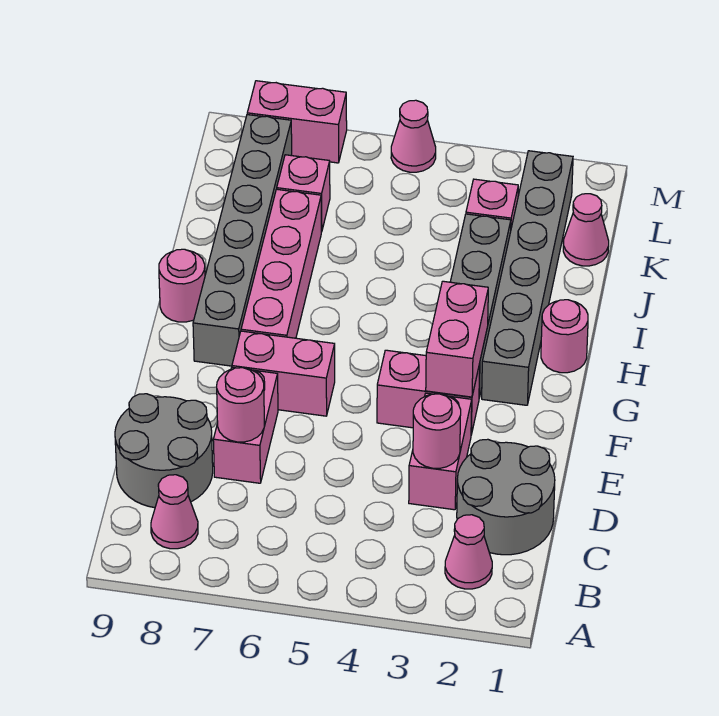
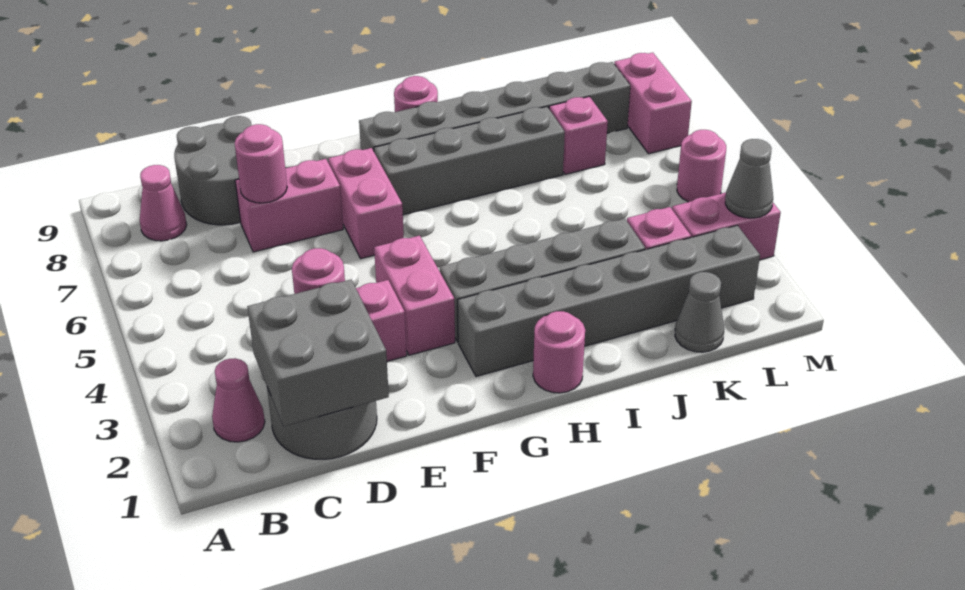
none -> grey brick C1:D2 level 2
pink brick F3:G3 level 2 -> pink brick L3:M3 level 1
pink brick G7:J7 level 1 -> grey brick G7:J7 level 1
pink cone K1 level 1 -> grey cone K1 level 1
none -> grey cone M3 level 2
pink cone M5 level 1 -> pink round brick M5 level 1

